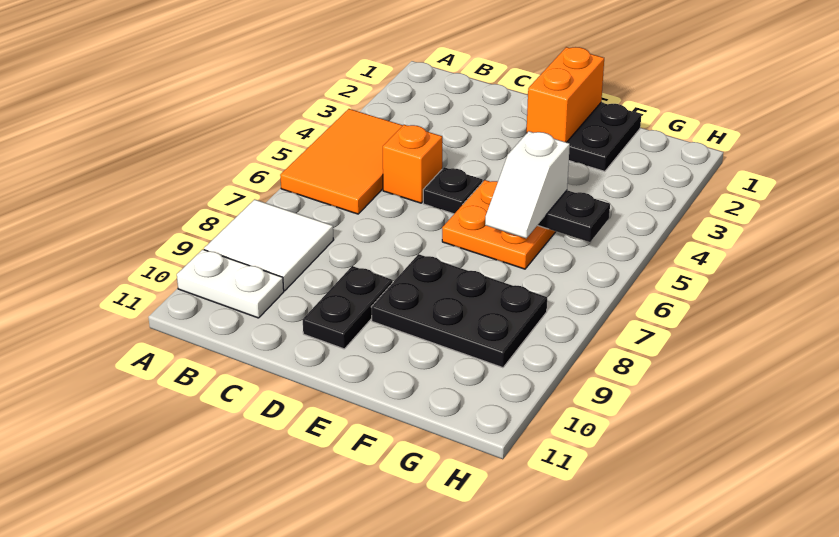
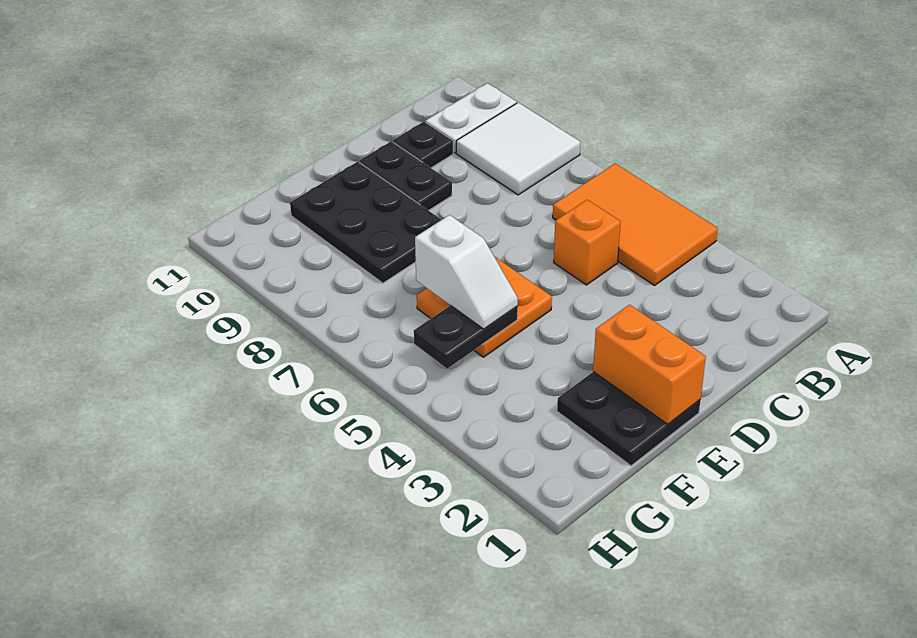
black plate D5 level 1 -> black plate C10 level 1
black plate E8:G9 level 1 -> black plate E8:F10 level 1
white slope F5:F6 level 3 top 5 -> white slope F5:F6 level 3 top 6

